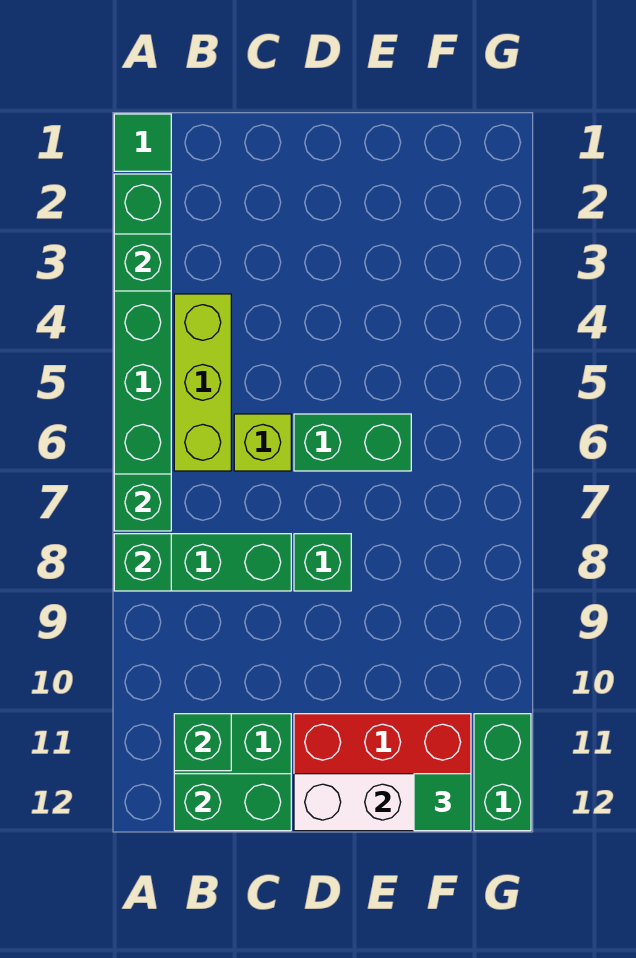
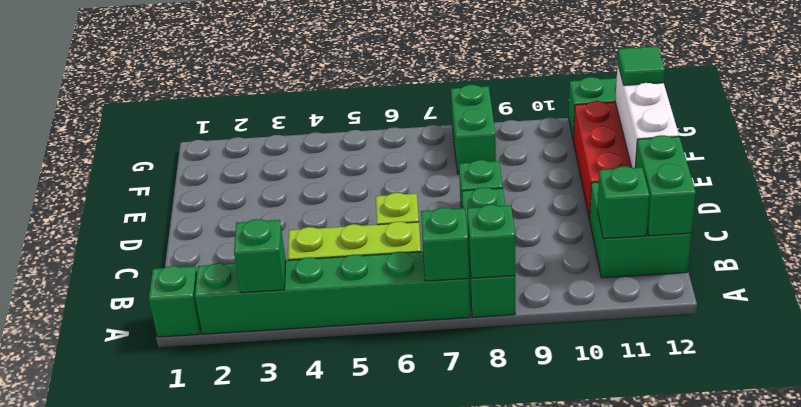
green tile A1 level 1 -> green brick A1 level 1
green brick D6:E6 level 1 -> green brick F8:G8 level 1

